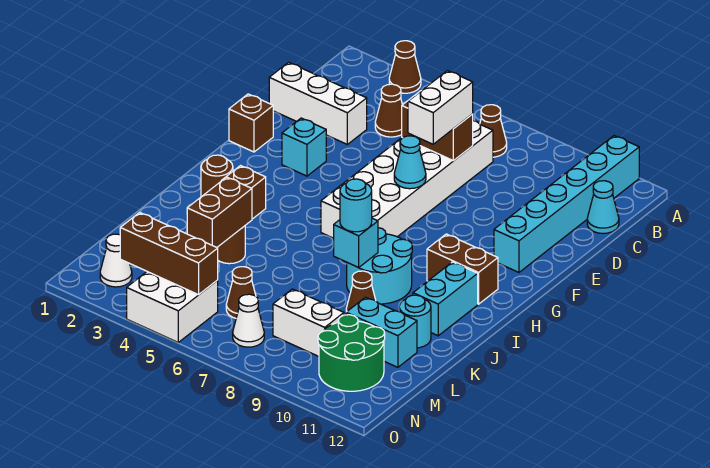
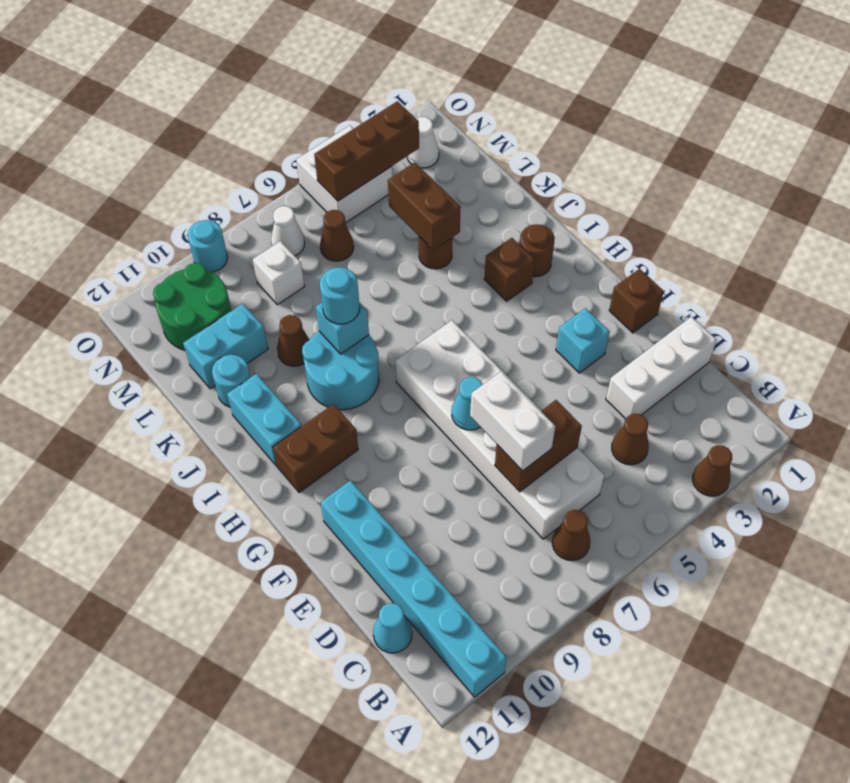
white brick M8:M9 level 1 -> white brick M8 level 1
none -> cyan round brick O9 level 1

